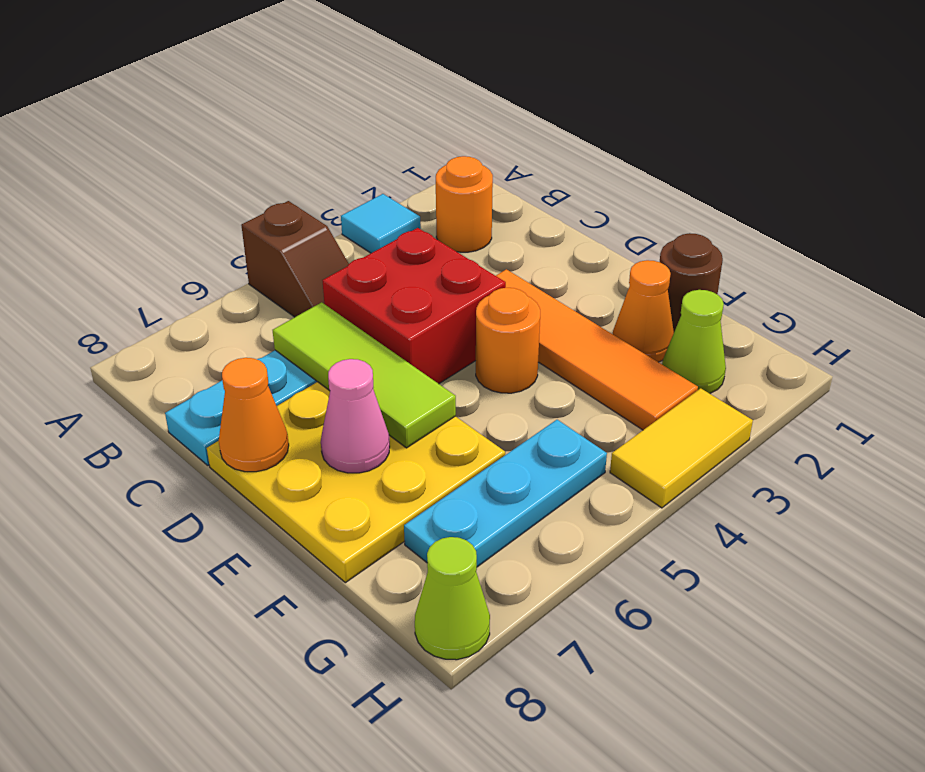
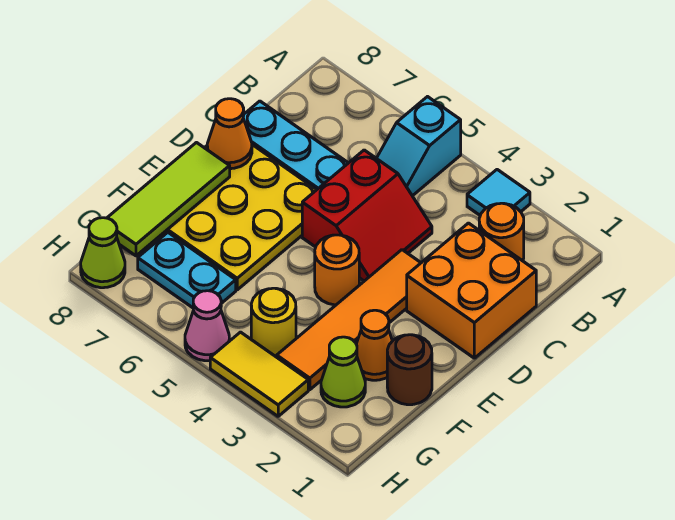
brown slope A5:B5 level 1 top A -> cyan slope A5:B5 level 1 top A
none -> orange brick C1:D2 level 1
red brick C4:D5 level 1 -> red slope C4:D5 level 1 top 5
lime tile C6:E6 level 2 -> lime tile E8:G8 level 2
pink cone E7 level 2 -> pink cone H5 level 1
none -> yellow round brick G4 level 1
cyan plate G5:G7 level 1 -> cyan plate G6:G7 level 1

